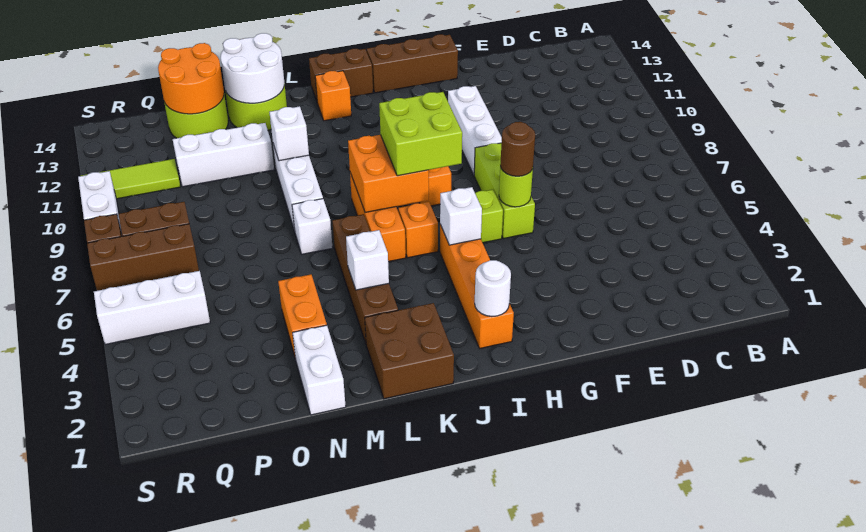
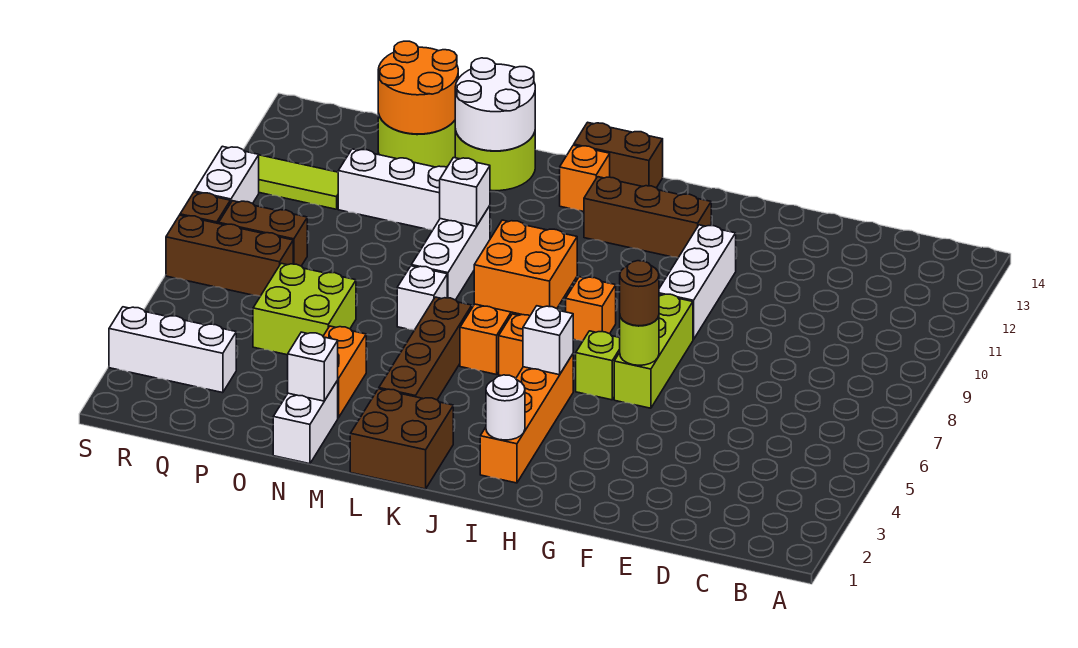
brown brick G14:I14 level 1 -> brown brick H12:J12 level 1
lime brick I7:J8 level 3 -> lime brick O5:P6 level 1
white brick L4 level 2 -> white brick N2 level 2
white brick Q5:S5 level 1 -> white brick Q3:S3 level 1

